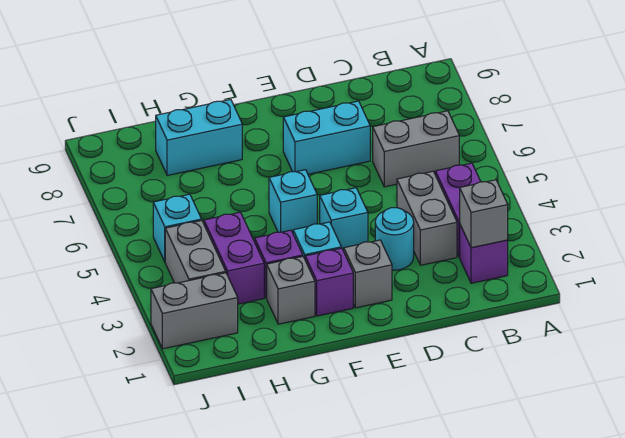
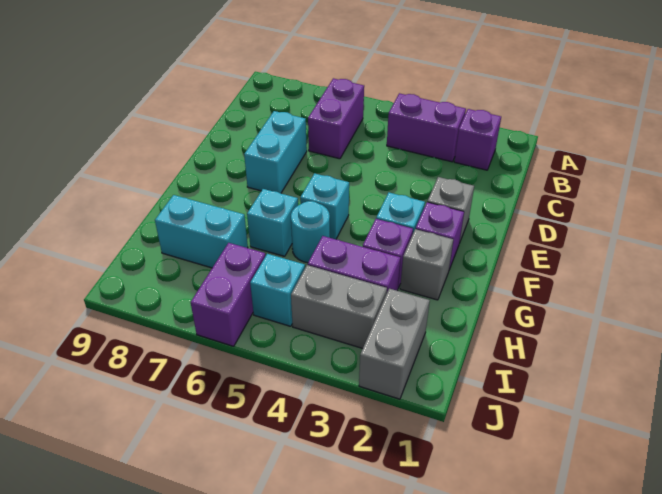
grey brick B2 level 2 -> none
grey brick B6:C6 level 1 -> purple brick B6:C6 level 1
grey brick C3:C4 level 1 -> none
cyan round brick D3 level 1 -> cyan round brick G5 level 1
cyan brick E4 level 1 -> cyan brick G6 level 1
cyan brick G8:H8 level 1 -> cyan brick H7:H8 level 1
none -> purple brick I6:J6 level 1

